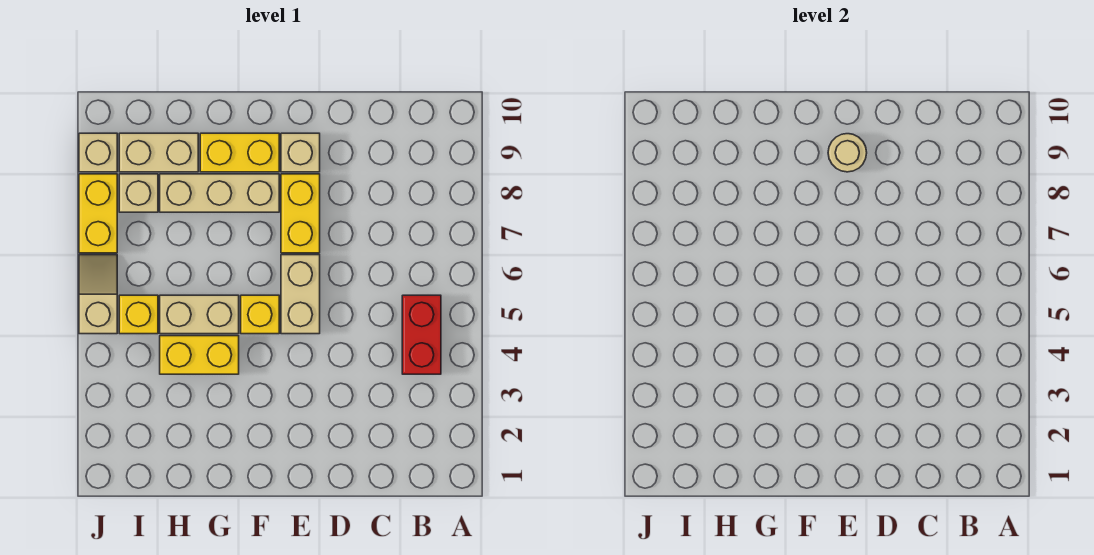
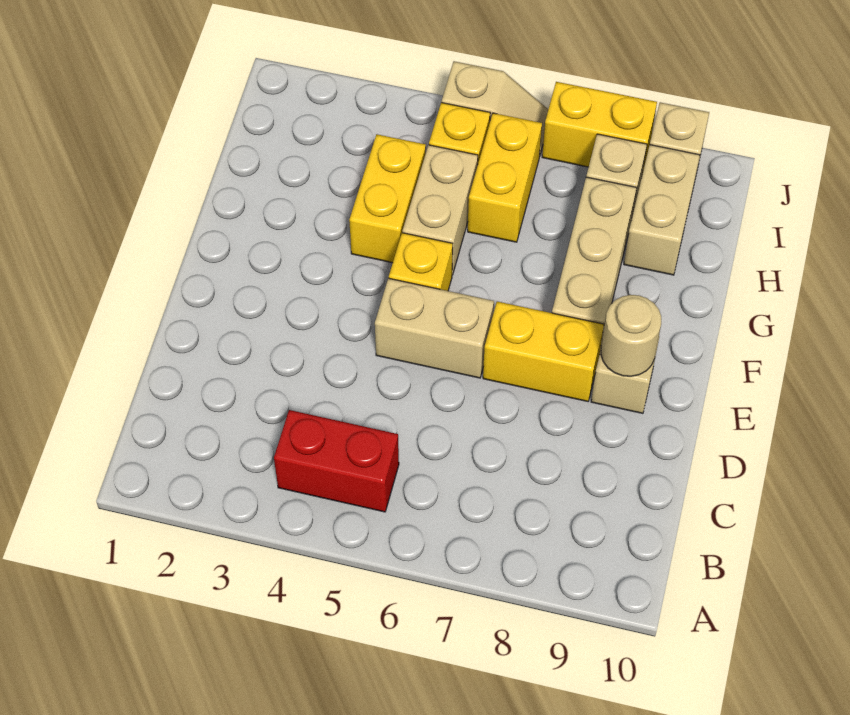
yellow brick F9:G9 level 1 -> yellow brick H6:I6 level 1

